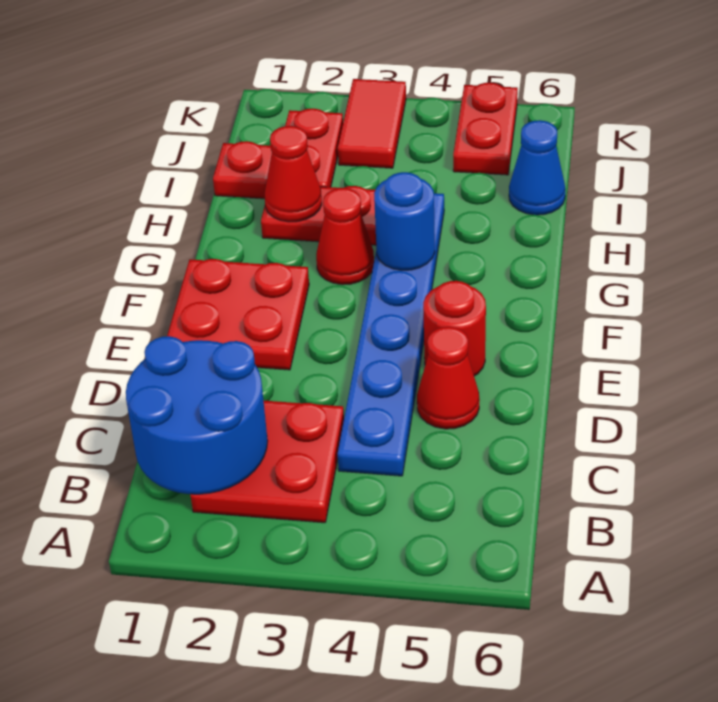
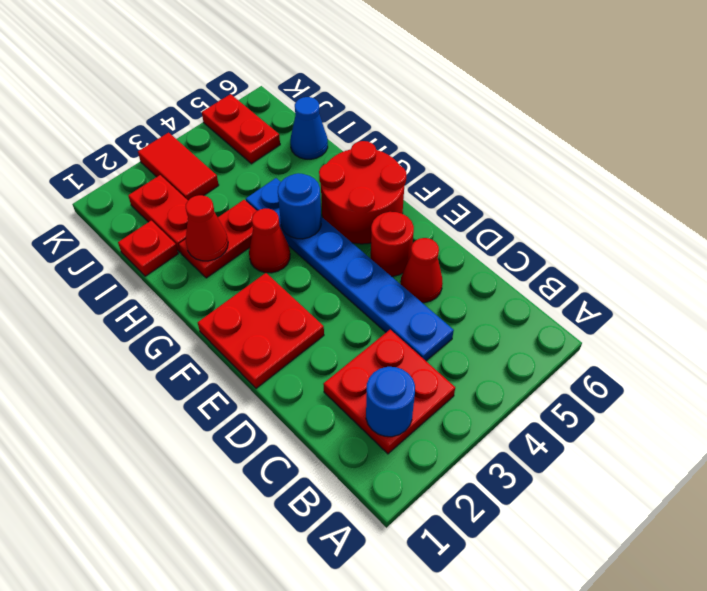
blue round brick B1:C2 level 2 -> blue round brick B2 level 2
none -> red round brick F5:G6 level 1

